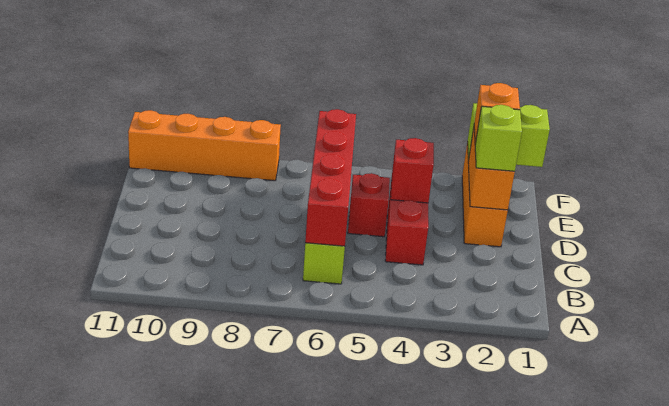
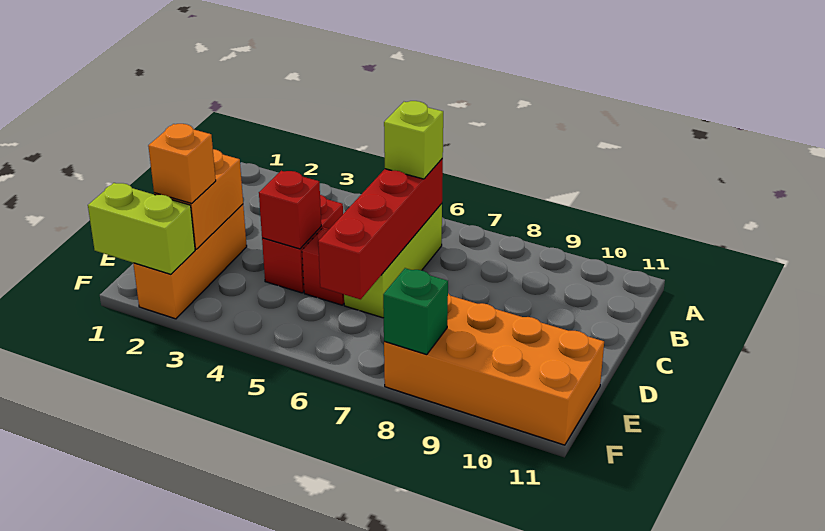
lime brick D2 level 3 -> lime brick B6 level 3
orange brick F8:F11 level 1 -> orange brick E8:F11 level 1
none -> green brick F8 level 2

